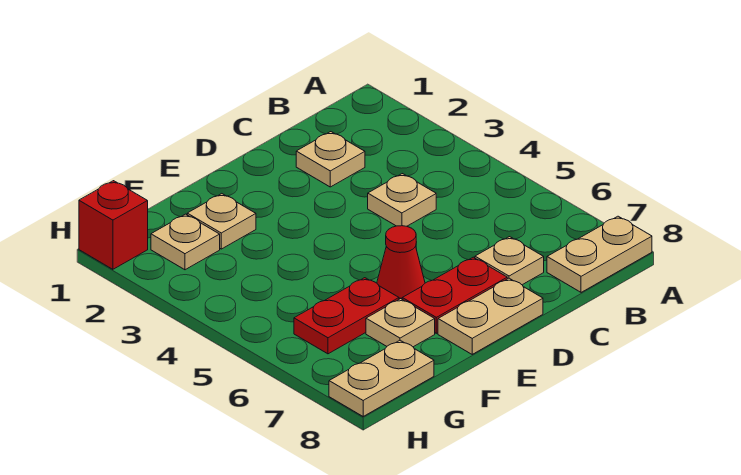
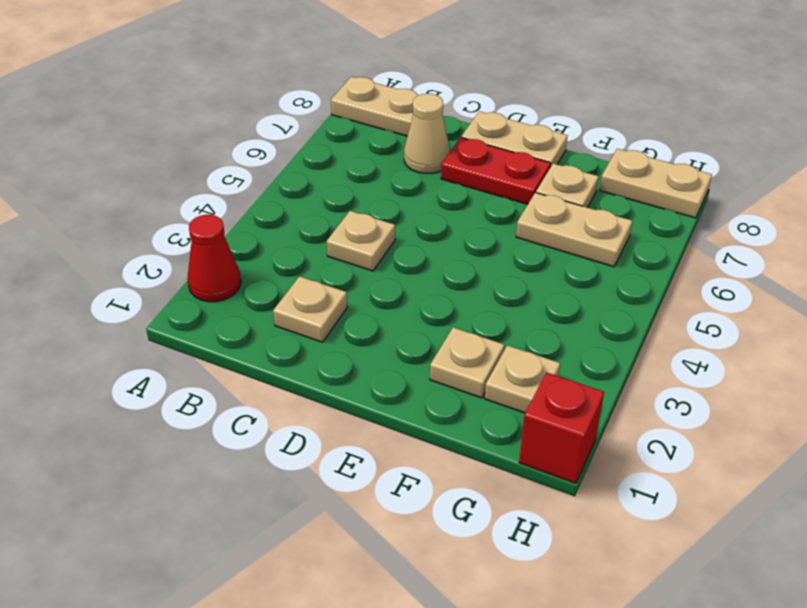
tan plate C7 level 1 -> tan cone C7 level 1
red cone E6 level 1 -> red cone A2 level 1
red plate F6:G6 level 1 -> tan plate F6:G6 level 1

